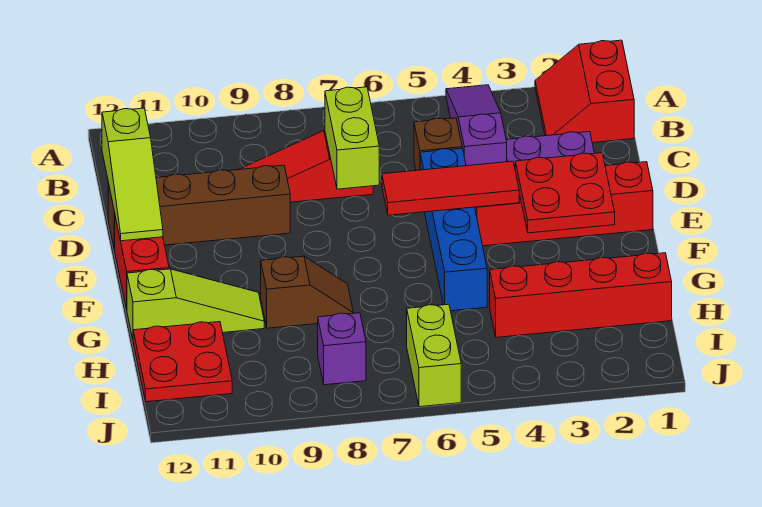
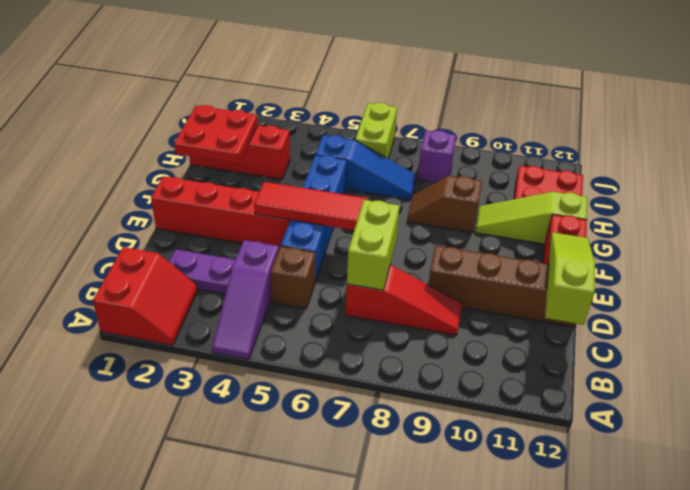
red plate E2:F3 level 2 -> red plate G1:H2 level 2
red brick H1:H4 level 1 -> red brick H1:H3 level 1
none -> blue slope H5:H7 level 1 top 5

